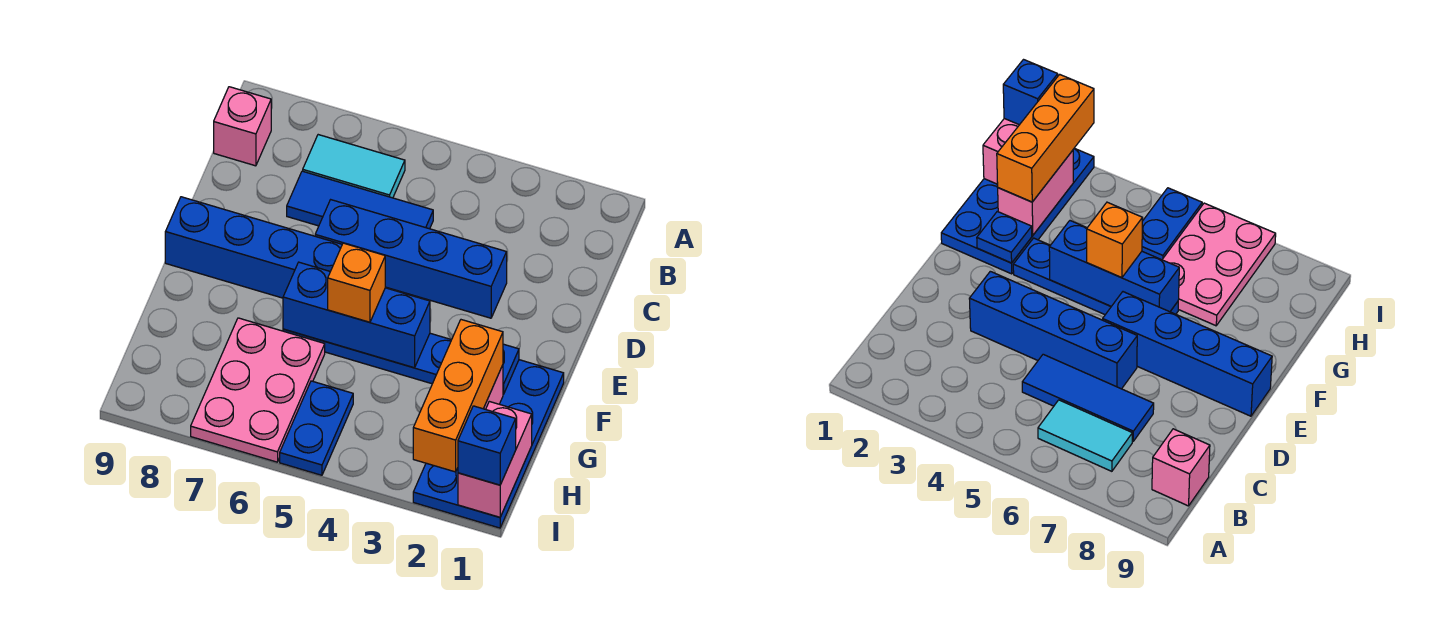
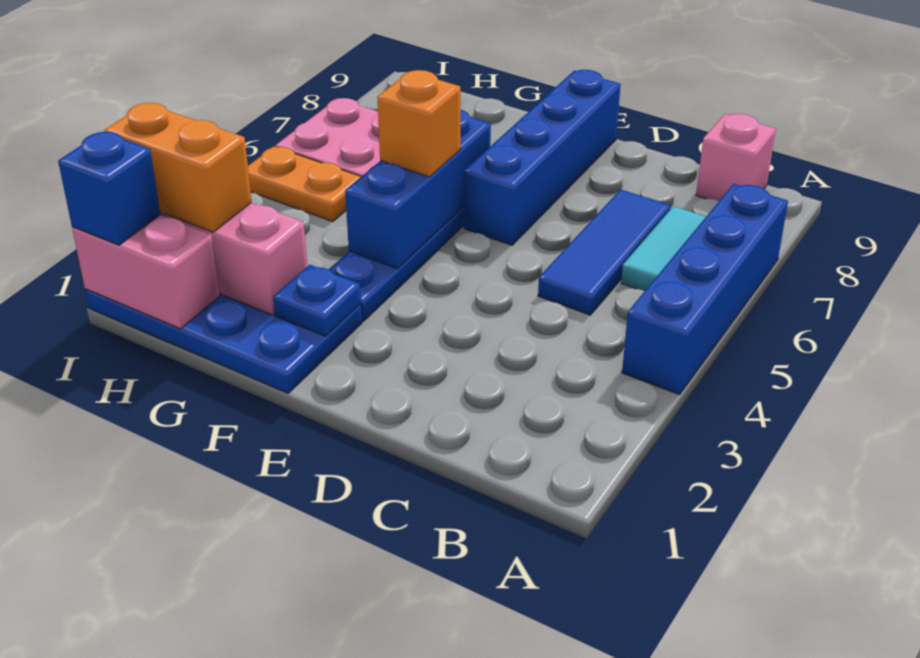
blue brick D3:D6 level 1 -> blue brick A4:A7 level 1
orange brick G2:I2 level 3 -> orange brick H2:I2 level 3
blue plate H5:I5 level 1 -> orange plate H5:I5 level 1

